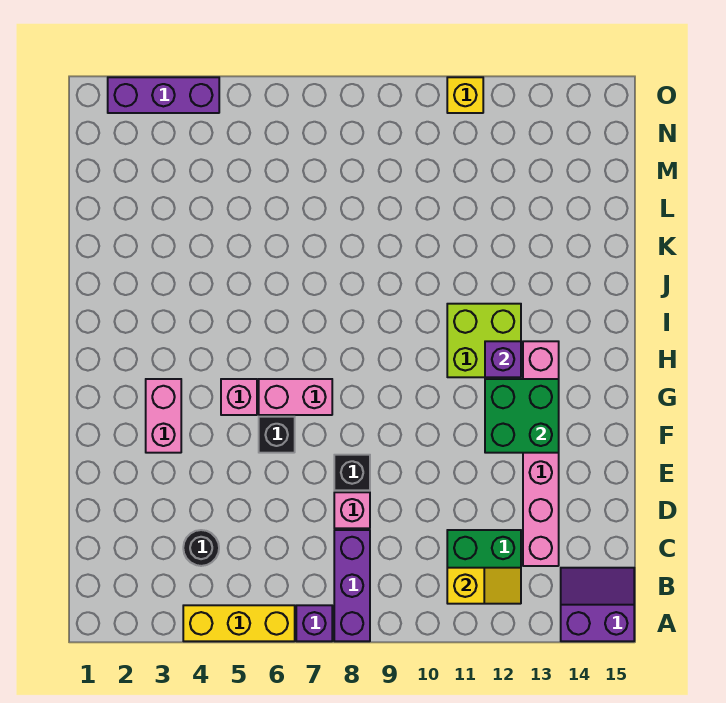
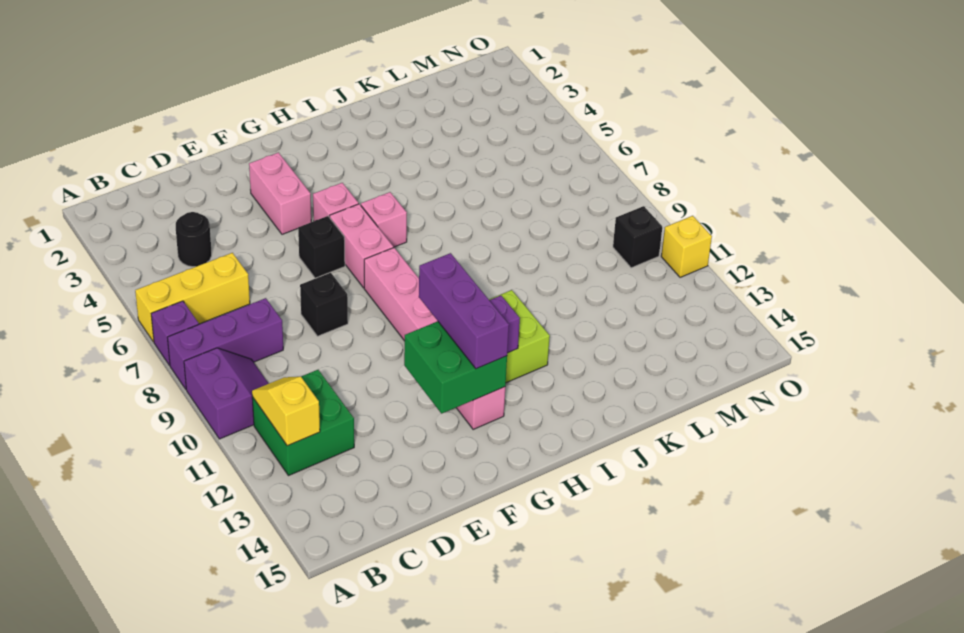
yellow brick A4:A6 level 1 -> yellow brick A6:C6 level 1
purple slope A14:B15 level 1 top A -> purple slope A9:B10 level 1 top A
yellow slope B11:B12 level 2 top 11 -> yellow slope B11:B12 level 2 top 12
pink brick C13:H13 level 1 -> pink brick G8:G13 level 1
pink brick D8 level 1 -> pink brick H6 level 1
pink brick F3:G3 level 1 -> pink brick F3:F4 level 1
none -> black brick N10 level 1
purple brick O2:O4 level 1 -> purple brick G11:G13 level 3

